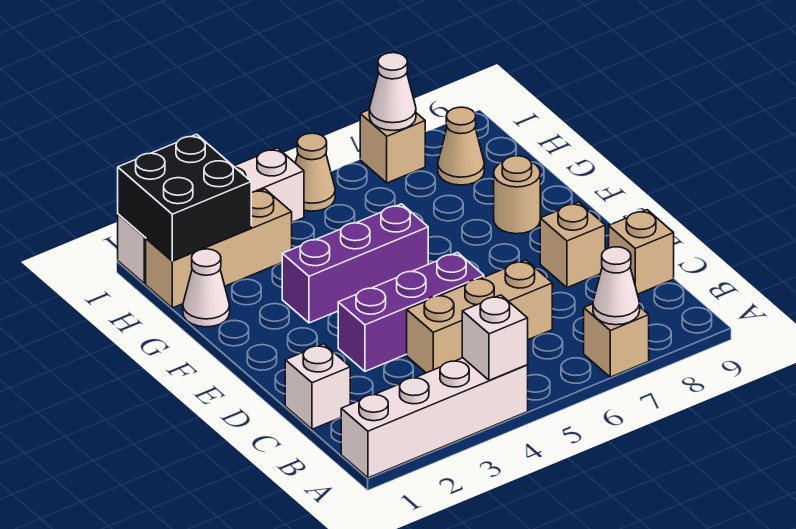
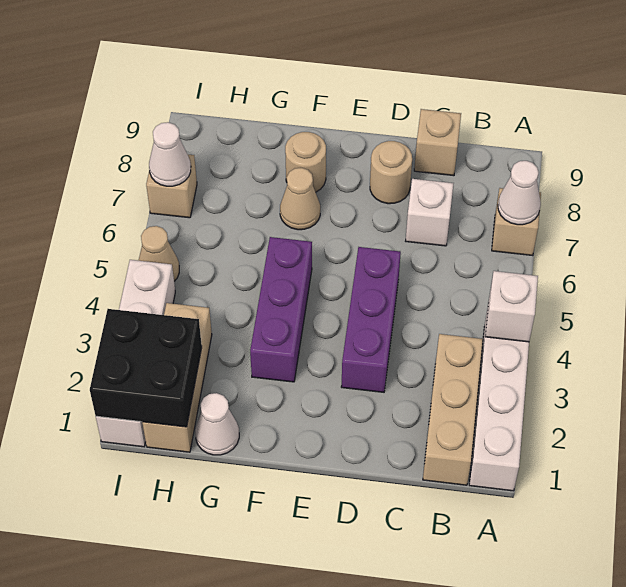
white brick C1 level 1 -> white brick C7 level 1
tan brick C4:C6 level 1 -> tan brick B1:B3 level 1
tan brick D8 level 1 -> tan round brick D8 level 1
tan cone H8 level 1 -> tan cone F7 level 1

